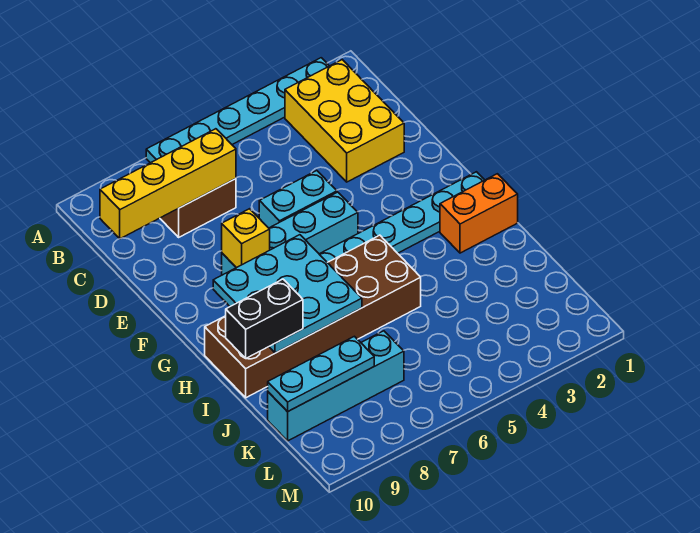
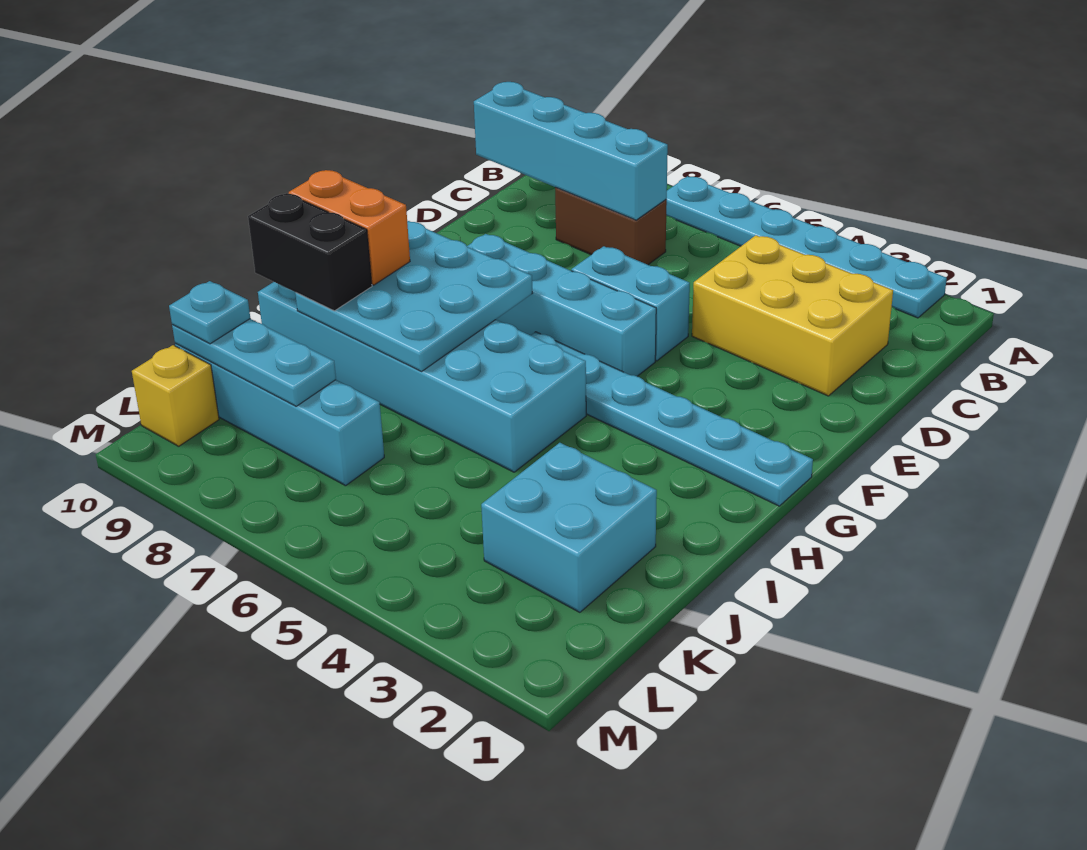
yellow brick B2:D3 level 1 -> yellow brick C2:D4 level 1
yellow brick C7:C10 level 2 -> cyan brick C7:C10 level 2
yellow brick F8 level 2 -> yellow brick L10 level 1
orange brick H1:H2 level 1 -> orange brick H9:H10 level 3
brown brick H5:I10 level 1 -> cyan brick H5:I10 level 1
none -> cyan brick J2:K3 level 1
none -> cyan plate K10 level 3

